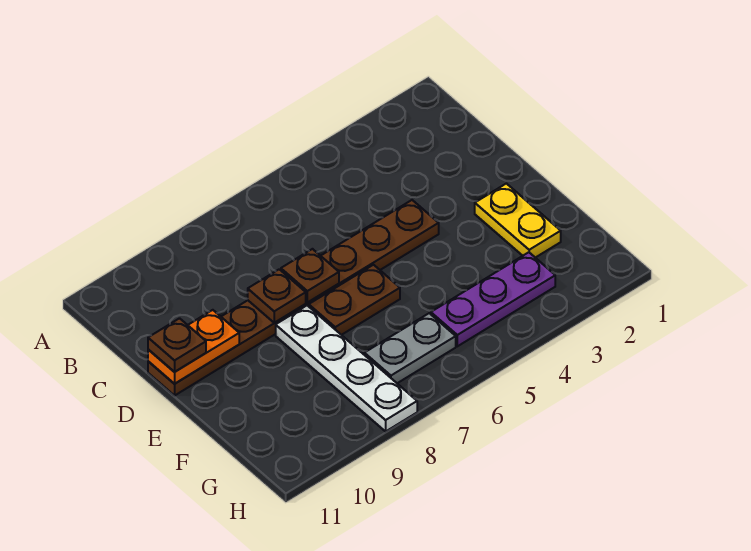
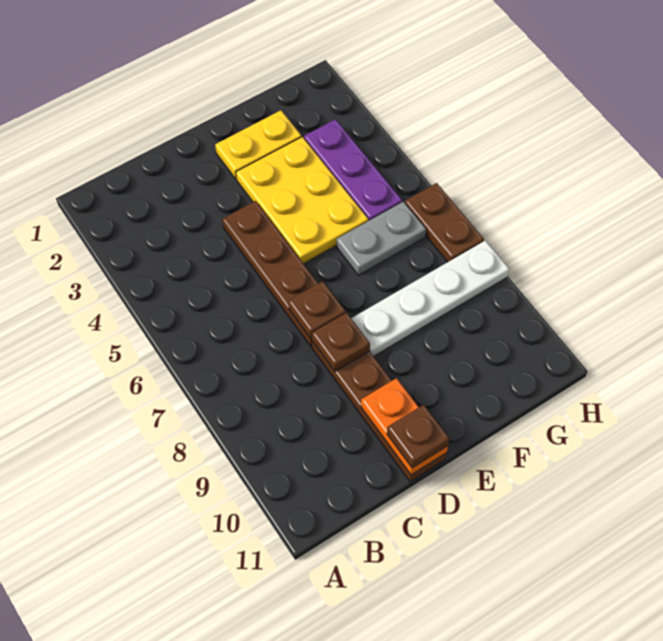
none -> yellow plate E3:F5 level 1
brown plate E6:E7 level 1 -> brown plate H6:H7 level 1
grey plate G6:G7 level 1 -> grey plate F6:G6 level 1

